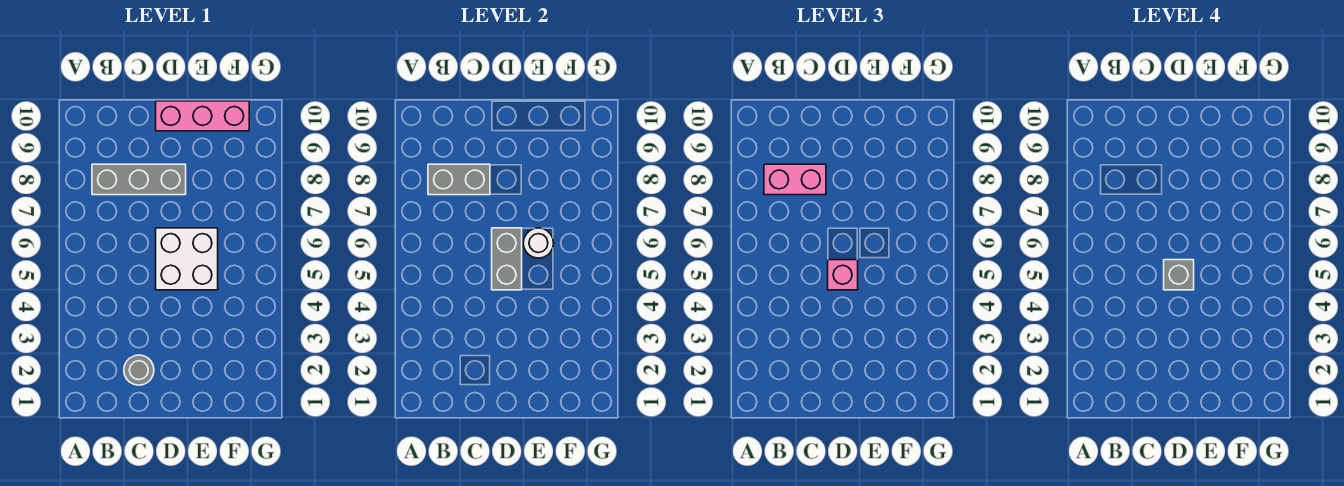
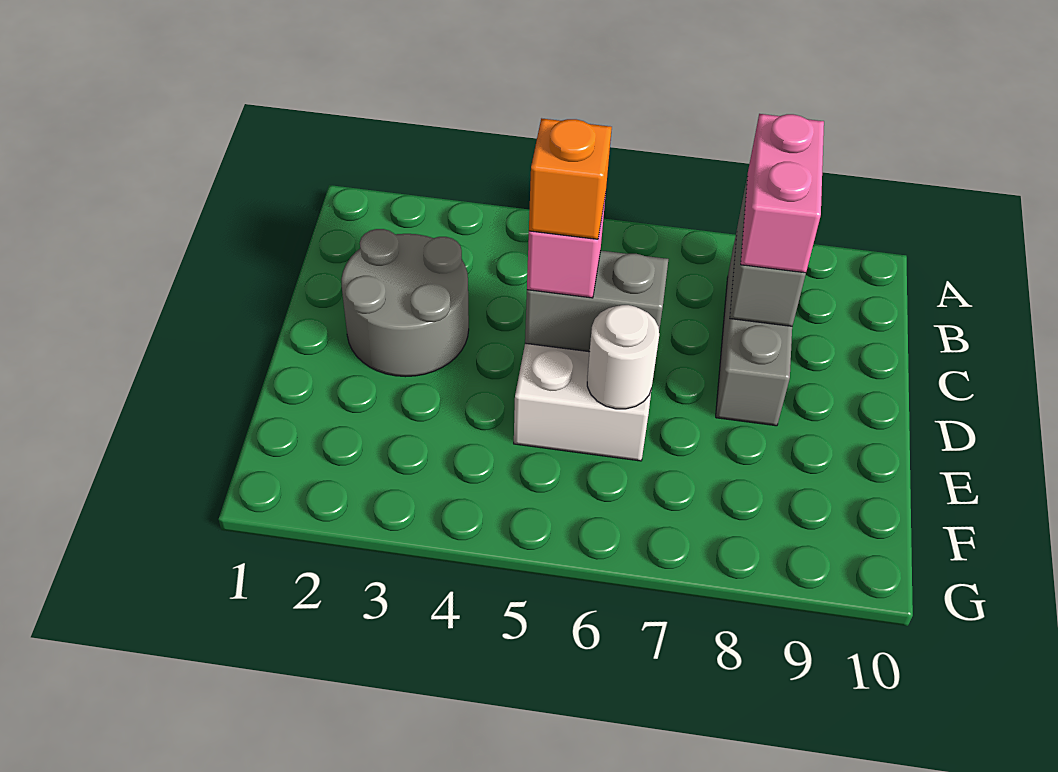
grey round brick C2 level 1 -> grey round brick C2:D3 level 1
grey brick D5 level 4 -> orange brick D5 level 4
pink brick D10:F10 level 1 -> none

